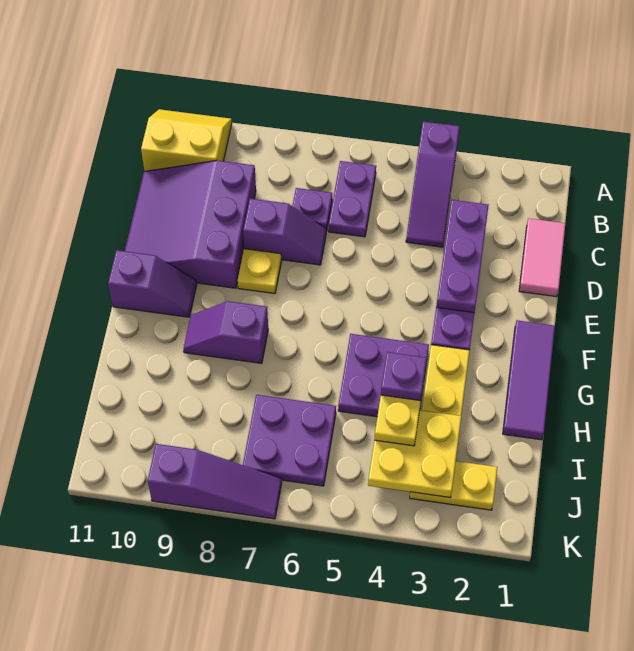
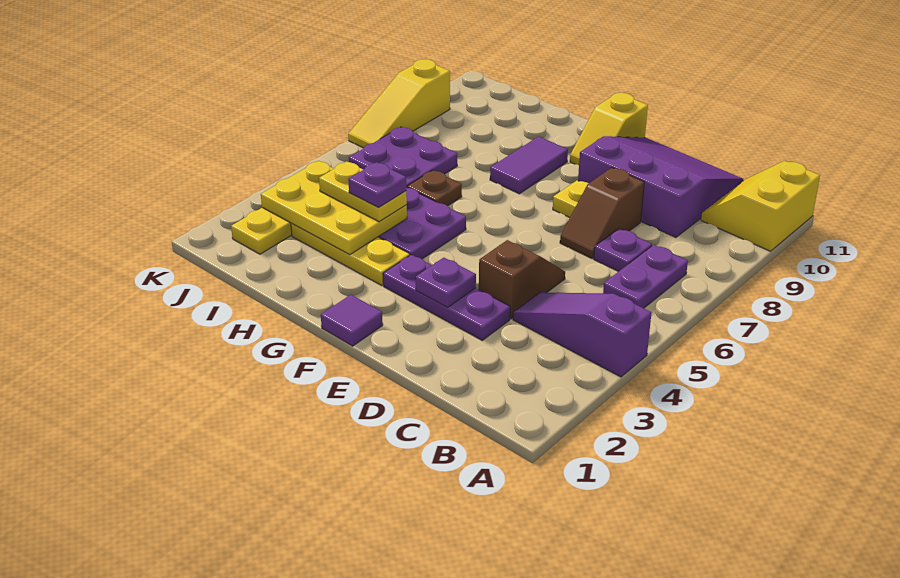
yellow slope A10:B11 level 1 top B -> yellow slope A10:B11 level 1 top A
purple plate B6:C6 level 1 -> purple plate B6:B7 level 1
pink tile C1:D1 level 1 -> none
purple plate C3:E3 level 2 -> purple plate E3 level 2
none -> brown slope D4:D5 level 1 top 4
purple slope D7:D8 level 1 top 8 -> brown slope D7:D8 level 1 top 8
purple tile F1:H1 level 1 -> purple tile F1 level 1
purple slope F10:F11 level 1 top 11 -> yellow slope F10:F11 level 1 top 11
purple slope G8:G9 level 1 top 8 -> purple tile G8:G9 level 1
none -> brown plate H6 level 1
yellow plate I3:J4 level 2 -> yellow plate H3:J4 level 2
purple slope K7:K9 level 1 top 9 -> yellow slope K7:K9 level 1 top 9

